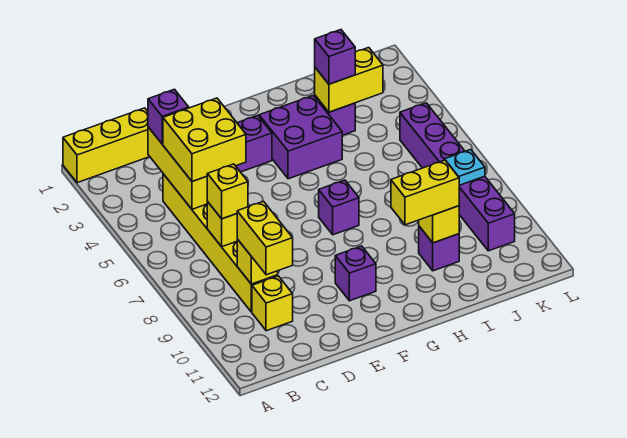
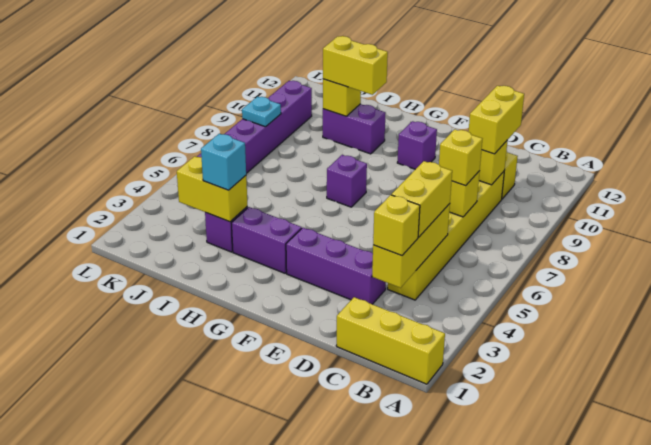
purple brick C3 level 3 -> yellow brick C3 level 3
yellow brick C4:D5 level 3 -> yellow brick C4:C5 level 3
purple brick G3:H4 level 1 -> purple brick G3:H3 level 1
purple brick I3 level 3 -> cyan brick I3 level 3
purple brick I10 level 1 -> purple brick H10:I10 level 1

